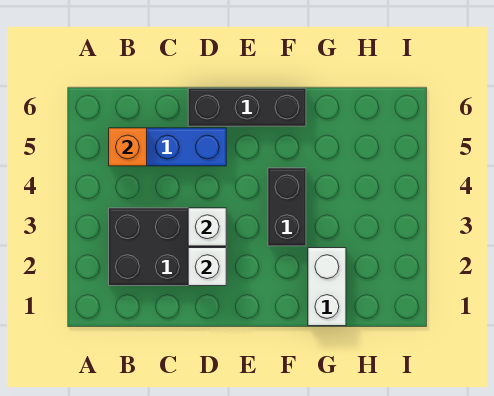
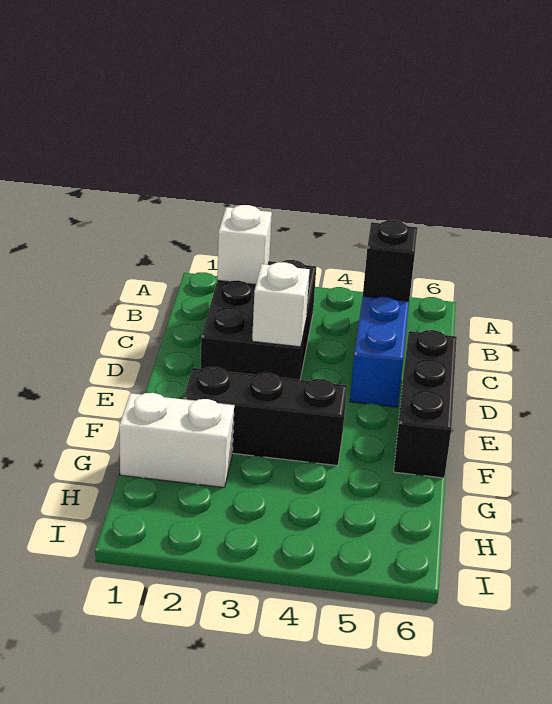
orange brick B5 level 2 -> black brick B5 level 2
white brick D2 level 2 -> white brick B2 level 2
black brick F3:F4 level 1 -> black brick F2:F4 level 1

